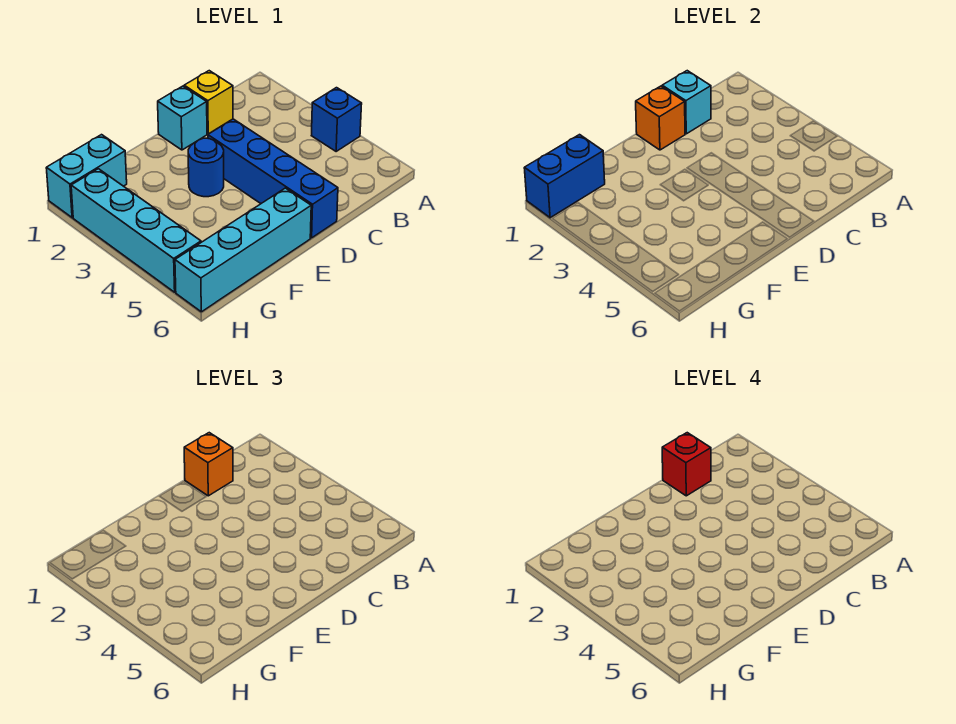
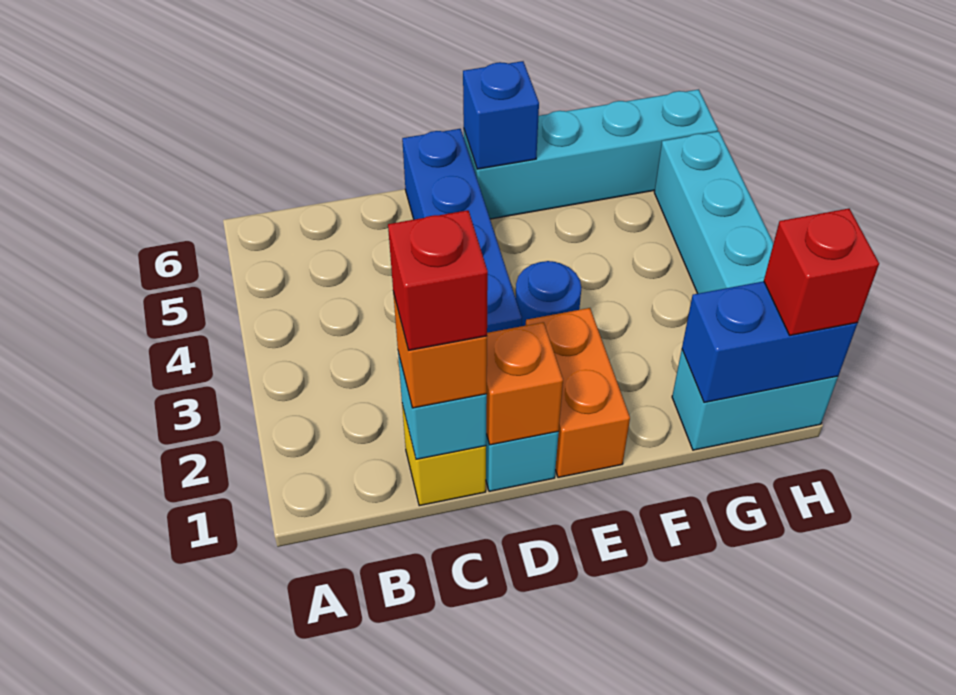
blue brick A4 level 1 -> blue brick E6 level 2
none -> orange brick E1:E2 level 1
none -> red brick H1 level 3

